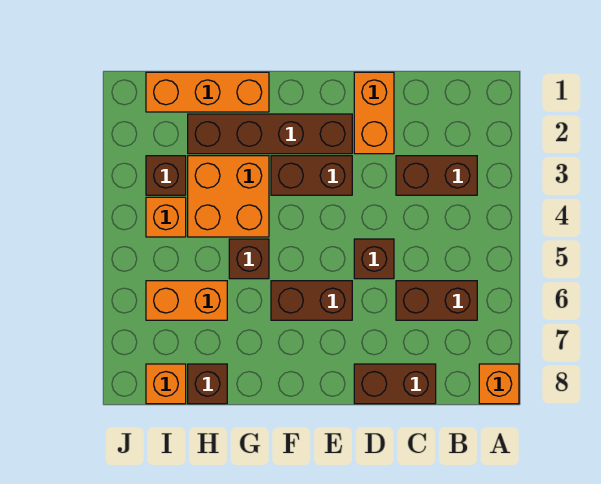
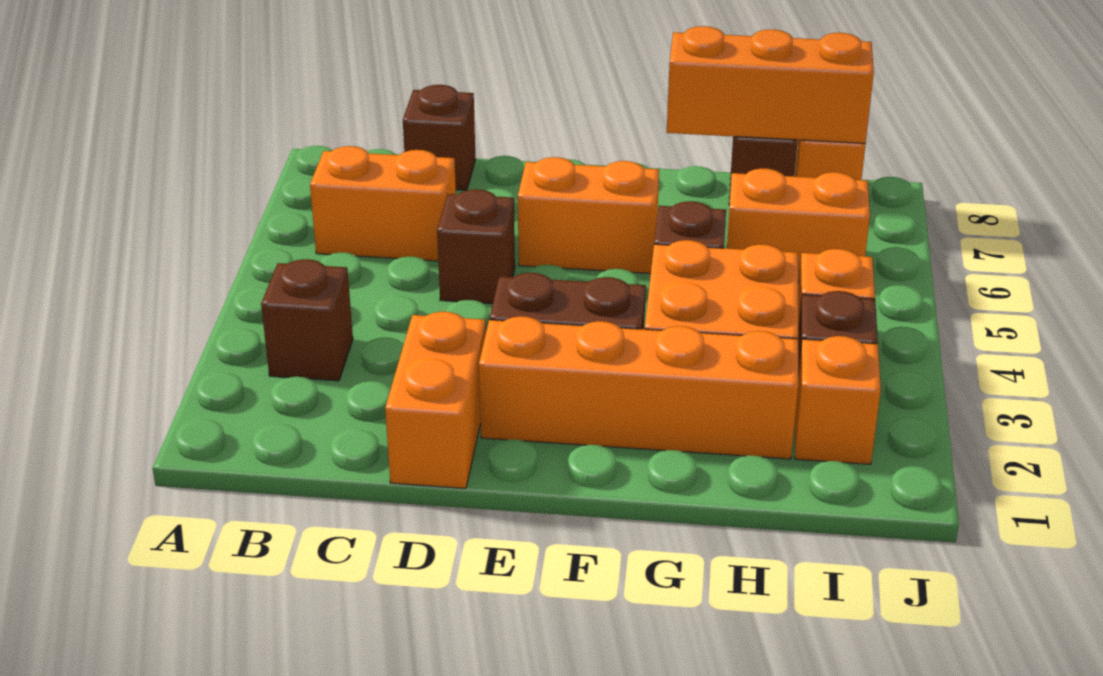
orange brick A8 level 1 -> orange brick I2 level 1
brown brick B3:C3 level 1 -> brown brick B3 level 1
brown brick B6:C6 level 1 -> orange brick B6:C6 level 1
brown brick C8:D8 level 1 -> brown brick C8 level 1
brown brick E2:H2 level 1 -> orange brick E2:H2 level 1
brown brick E6:F6 level 1 -> orange brick E6:F6 level 1
orange brick G1:I1 level 1 -> orange brick G8:I8 level 2

